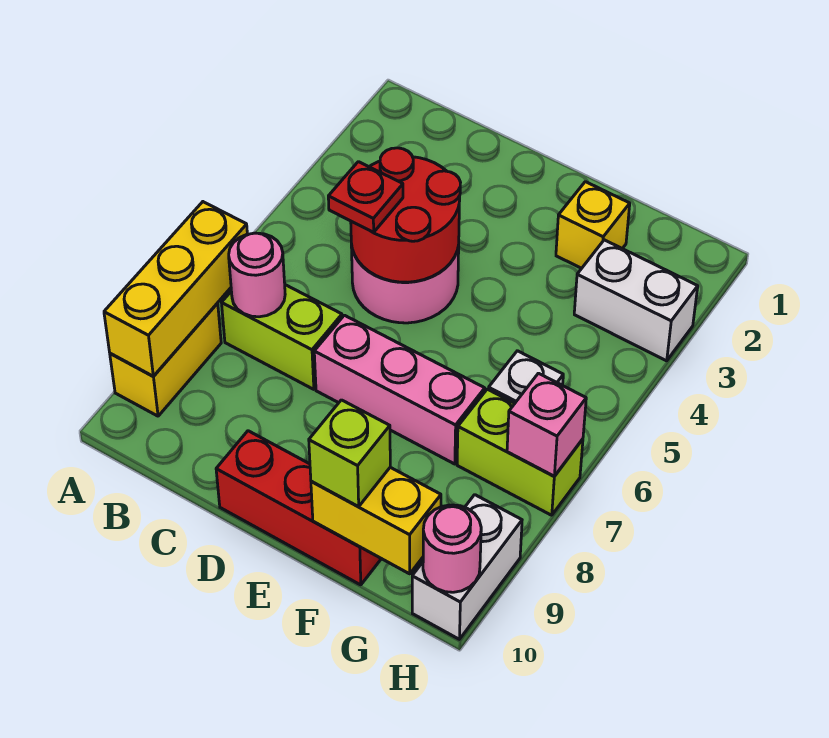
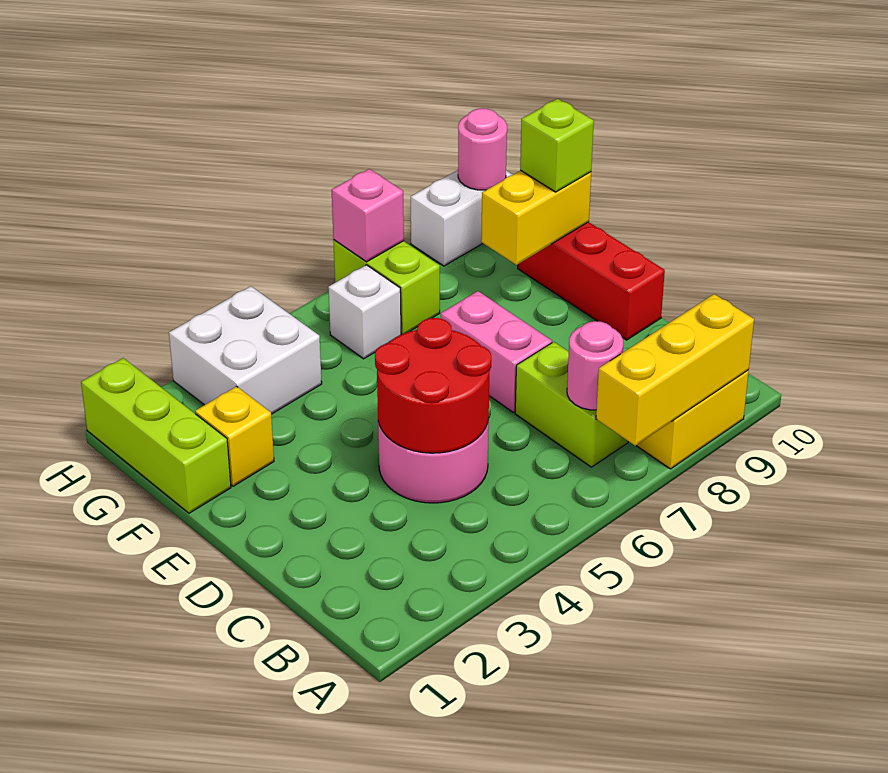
red plate C5 level 3 -> none
pink brick D7:F7 level 1 -> pink brick D7:E7 level 1
none -> lime brick F1:H1 level 1
yellow brick F10:G10 level 2 -> yellow brick F9:F10 level 2
white brick G3:H3 level 1 -> white brick G3:H4 level 1

